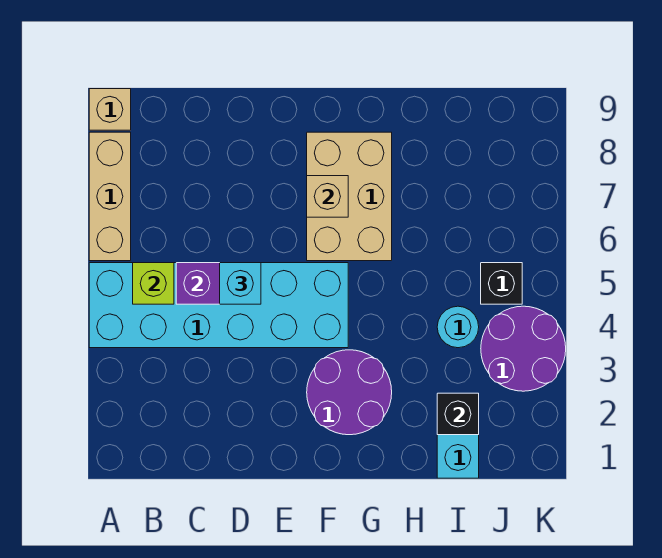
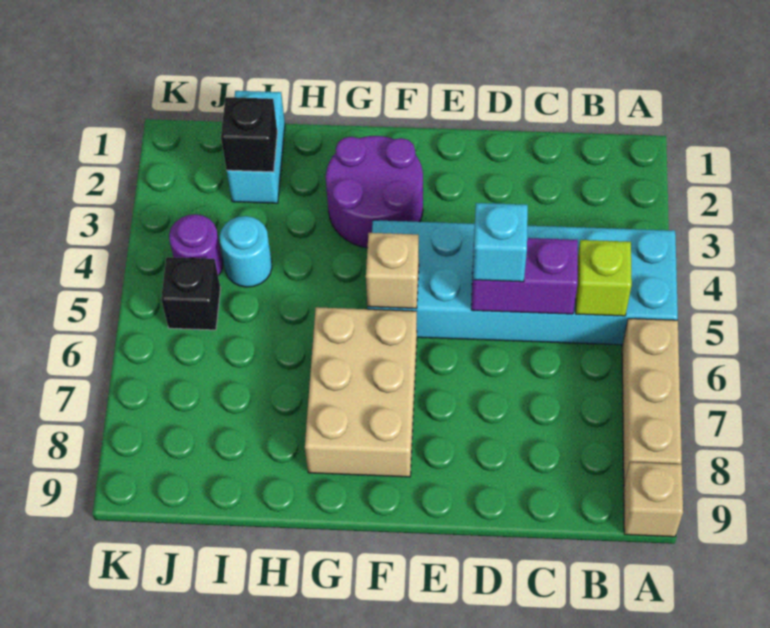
tan brick F7 level 2 -> tan brick F5 level 2
purple round brick J3:K4 level 1 -> purple round brick J4 level 1

